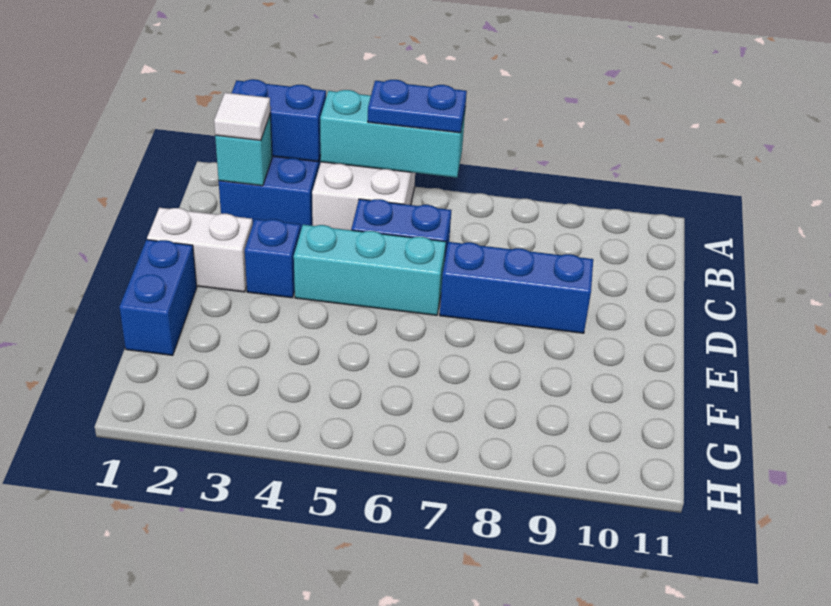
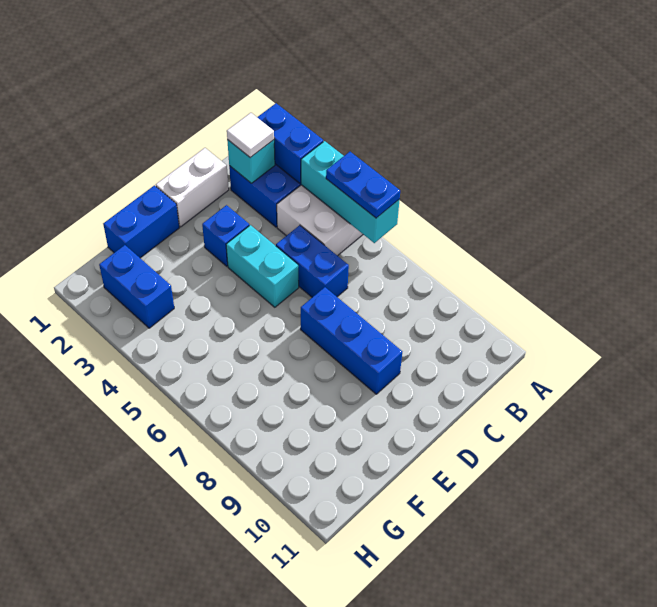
white brick D1:D2 level 1 -> white brick C1:D1 level 1
cyan brick D4:D6 level 1 -> cyan brick D4:D5 level 1
none -> blue brick G2:G3 level 1

